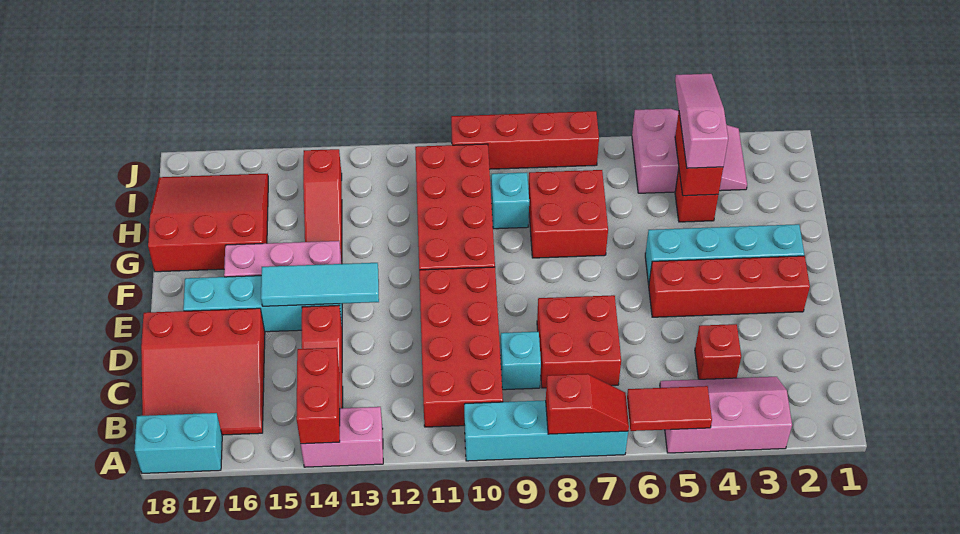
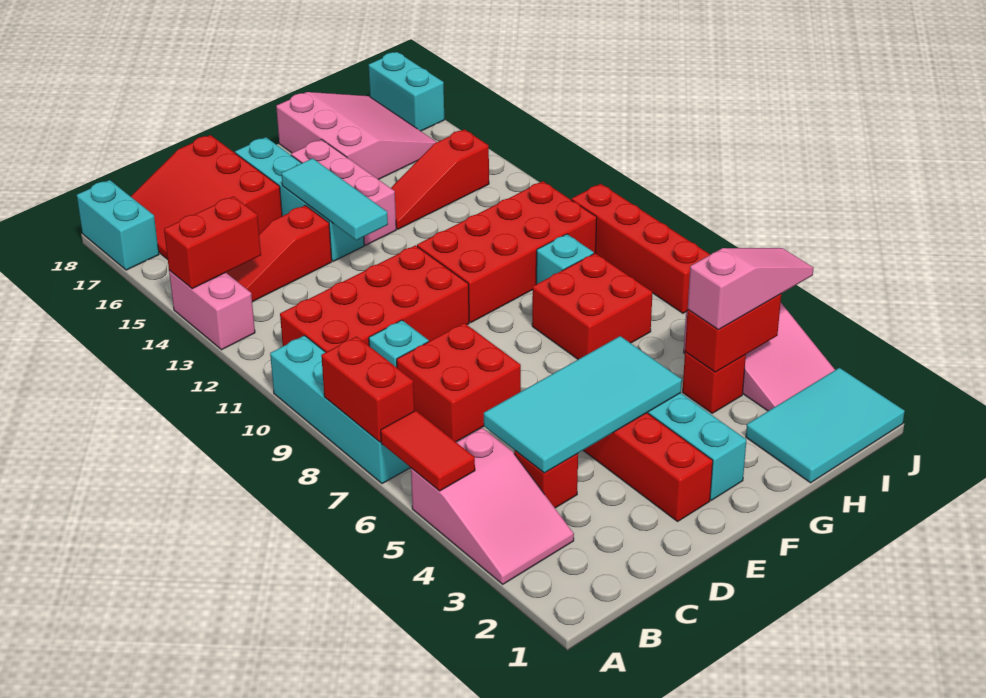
pink slope A3:B5 level 1 top A -> pink slope A3:B5 level 1 top 5
red slope A7:A8 level 2 top 8 -> red brick A7:A8 level 2
none -> cyan tile C4:F5 level 2
red slope G16:I18 level 1 top G -> pink slope G16:I18 level 1 top G
none -> cyan tile H1:J2 level 1
none -> cyan brick J17:J18 level 1

